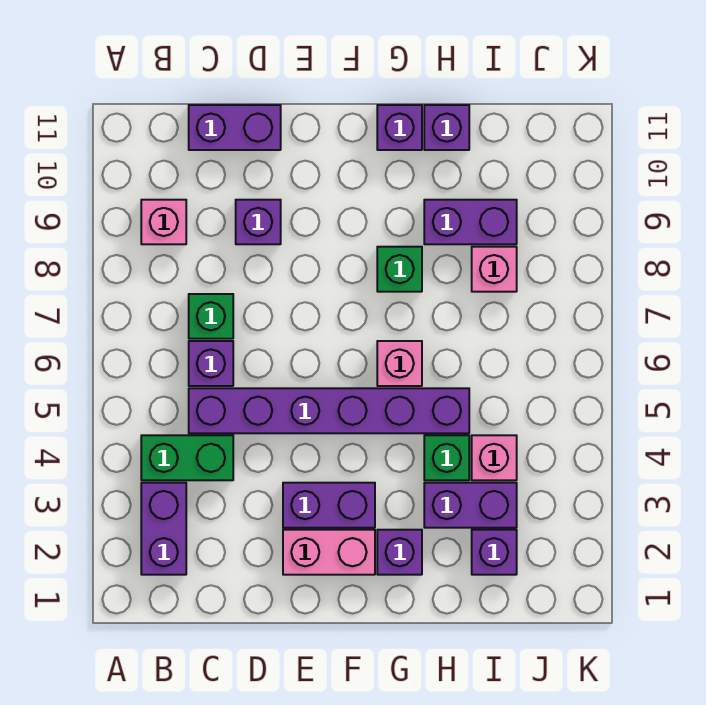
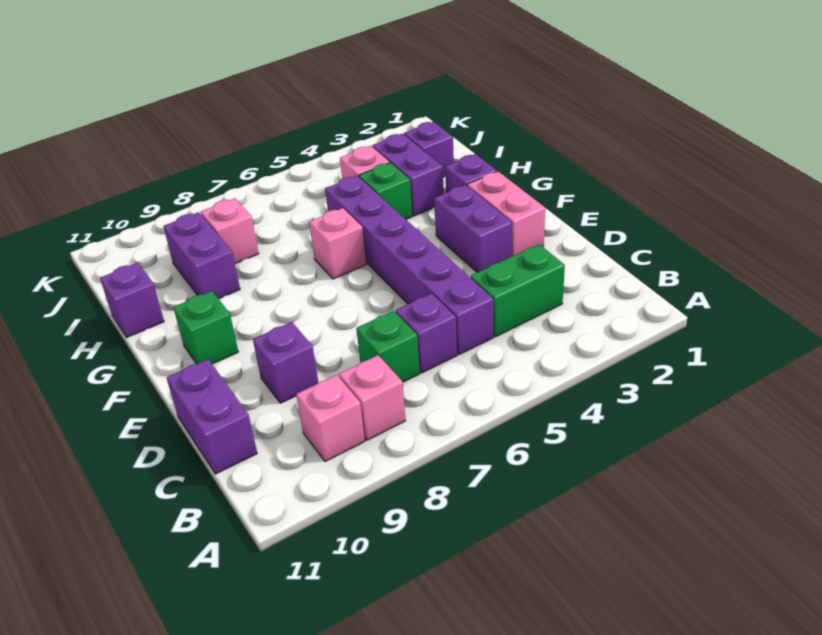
purple brick B2:B3 level 1 -> none
green brick B4:C4 level 1 -> green brick C3:C4 level 1
none -> pink brick B8 level 1
green brick G8 level 1 -> green brick F10 level 1
purple brick G11 level 1 -> none

